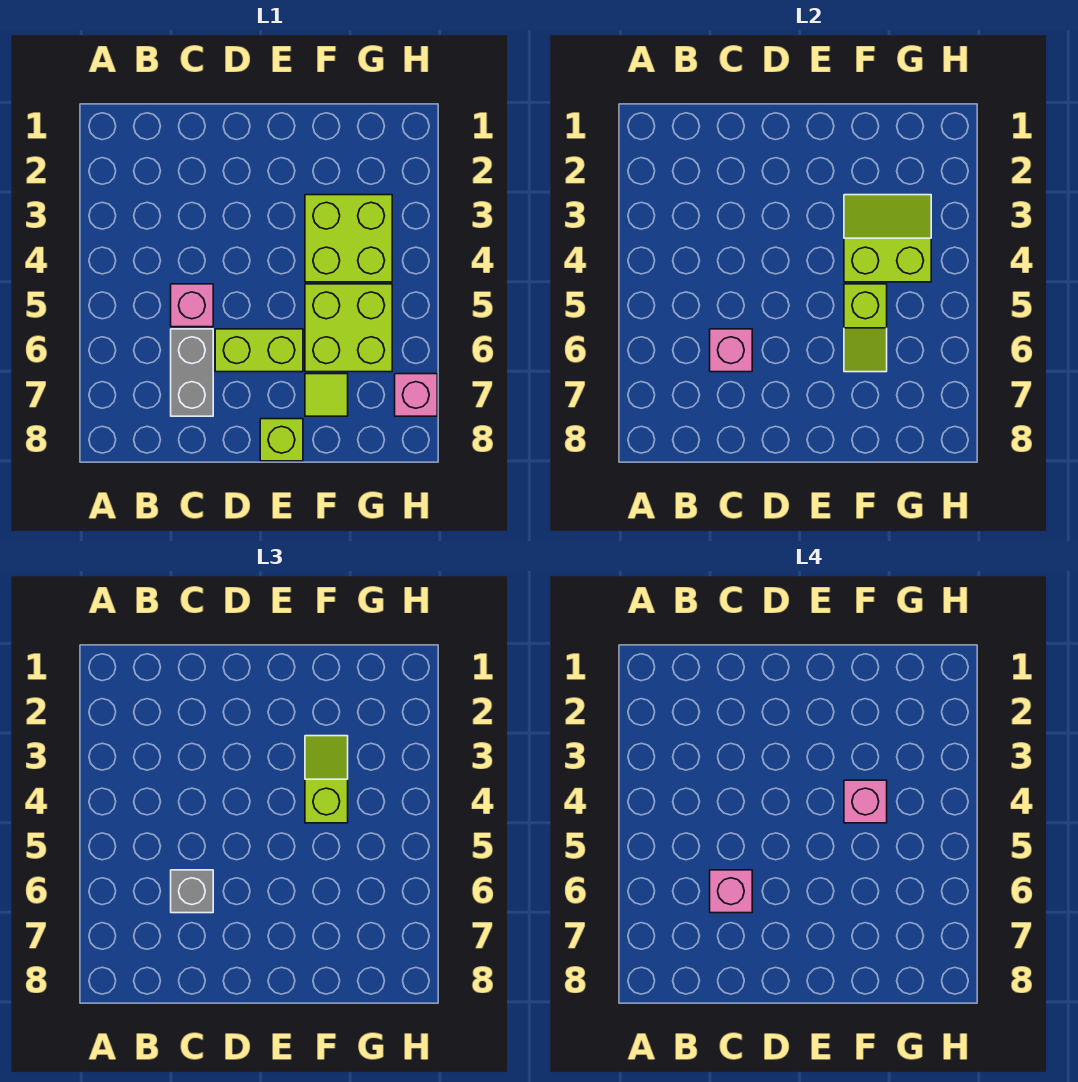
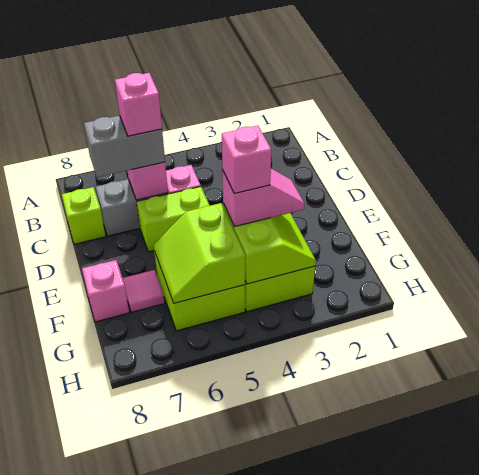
grey brick C6 level 3 -> grey brick C6:C7 level 3
lime brick D6:E6 level 1 -> lime brick D5:D6 level 1
lime brick E8 level 1 -> lime brick C8 level 1
lime slope F3:F4 level 3 top 4 -> pink slope F3:F4 level 3 top 4
lime slope F5:F6 level 2 top 5 -> lime slope F5:G6 level 2 top 5
lime tile F7 level 1 -> pink tile F7 level 1
pink brick H7 level 1 -> pink brick F8 level 1

